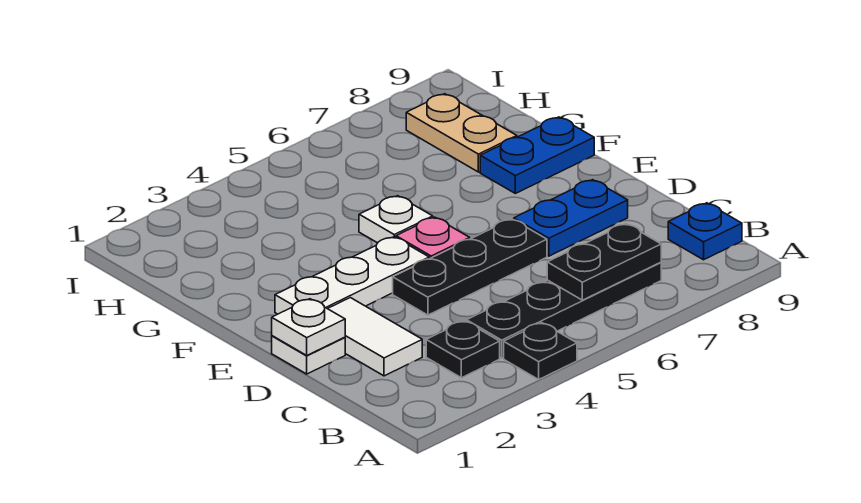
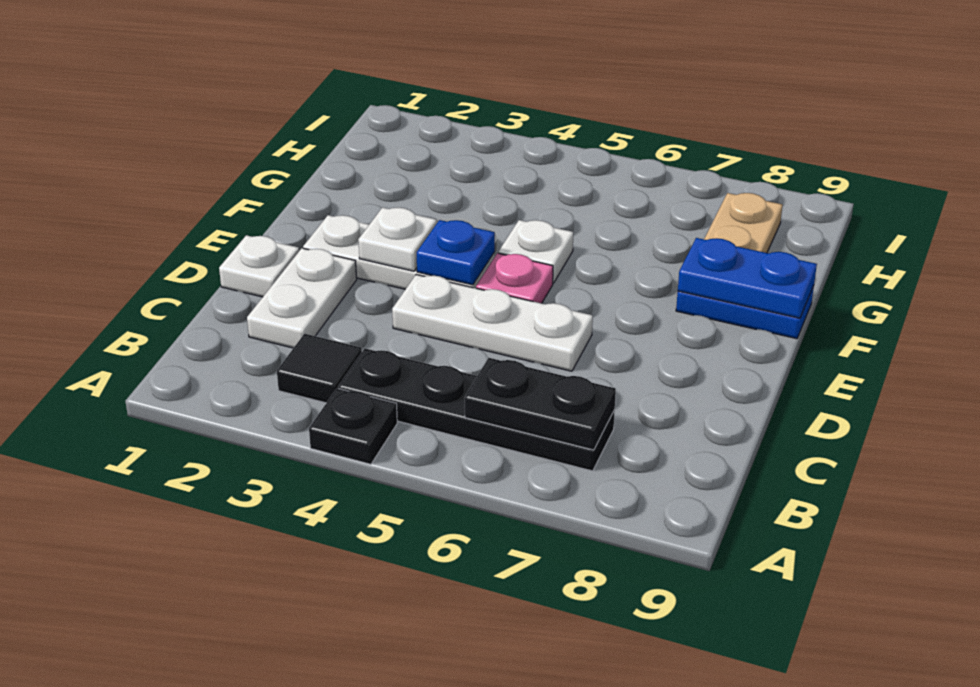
black plate B3 level 1 -> black tile B3 level 1
blue plate B9 level 1 -> blue plate E4 level 2
white tile C2:D2 level 1 -> white plate C2:D2 level 1
white plate D1 level 2 -> white plate E3 level 2
black plate D4:D6 level 1 -> white plate D4:D6 level 1
blue plate D7:D8 level 1 -> blue plate F8:F9 level 2

